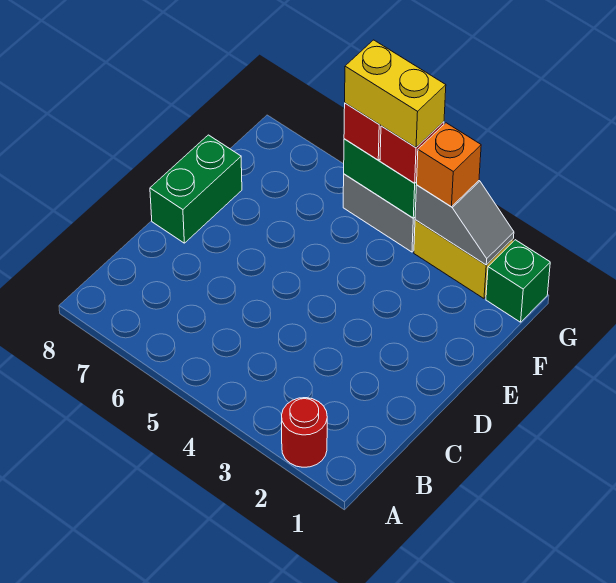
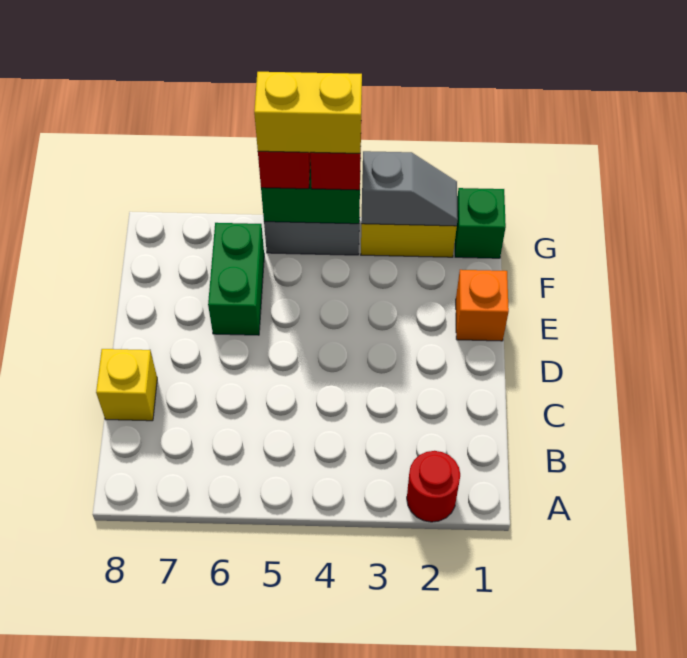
none -> yellow brick C8 level 1
green brick D8:E8 level 1 -> green brick E6:F6 level 1
orange brick G3 level 3 -> orange brick E1 level 1

